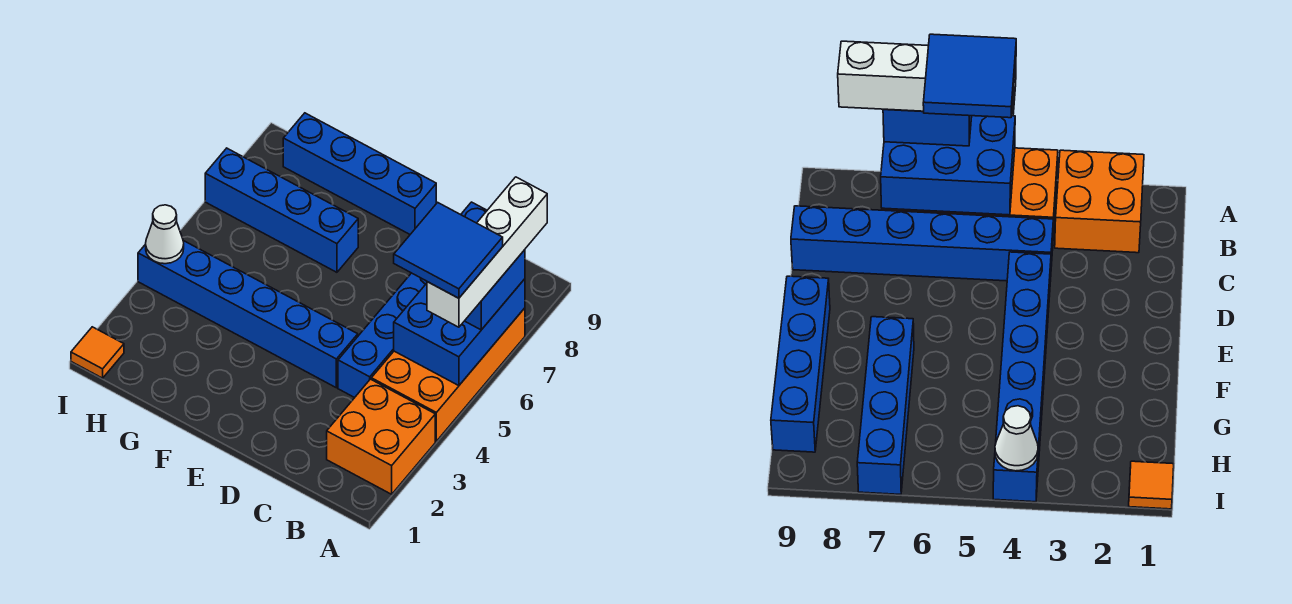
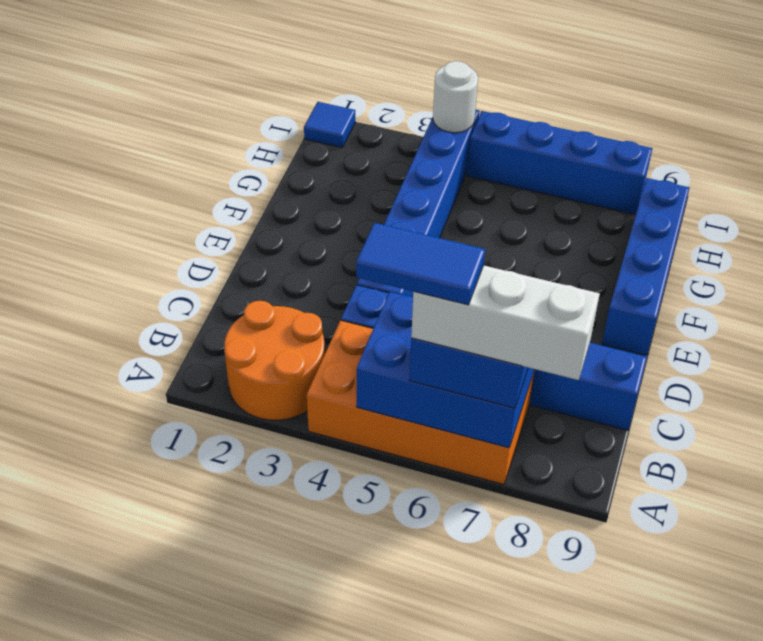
orange brick A2:B3 level 1 -> orange round brick A2:B3 level 1
white brick A5:A8 level 4 -> white brick A6:A8 level 4
blue tile A5:B6 level 5 -> blue tile A5:A6 level 5
blue brick F7:I7 level 1 -> blue brick I5:I8 level 1
orange tile I1 level 1 -> blue tile I1 level 1
white cone I4 level 2 -> white round brick I4 level 2

